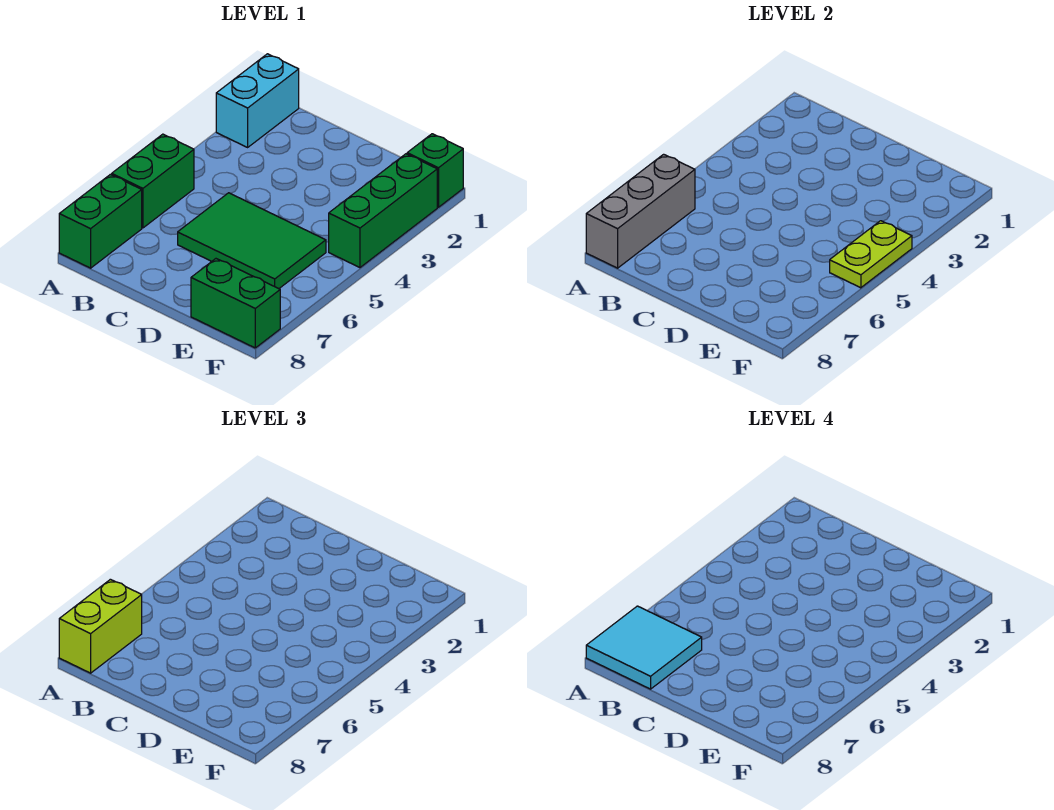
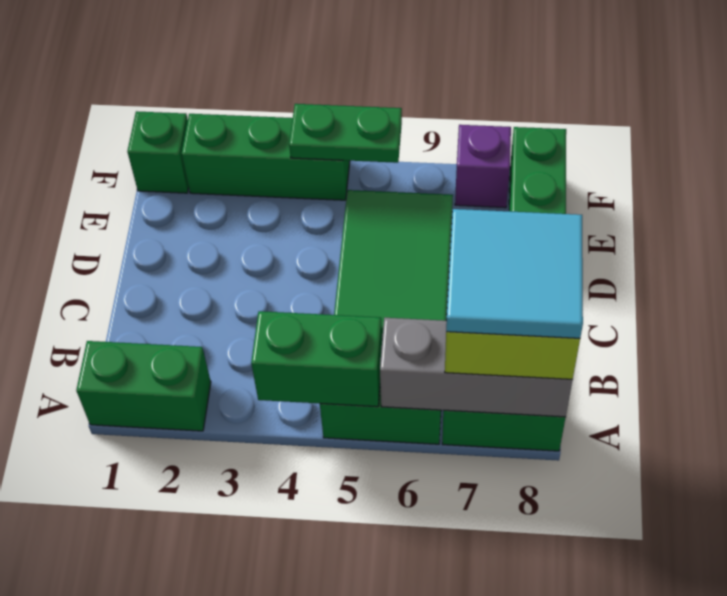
cyan brick A1:A2 level 1 -> green brick A1:A2 level 1
none -> green brick A4:A5 level 2
lime plate F4:F5 level 2 -> green plate F4:F5 level 2
none -> purple brick F7 level 1

